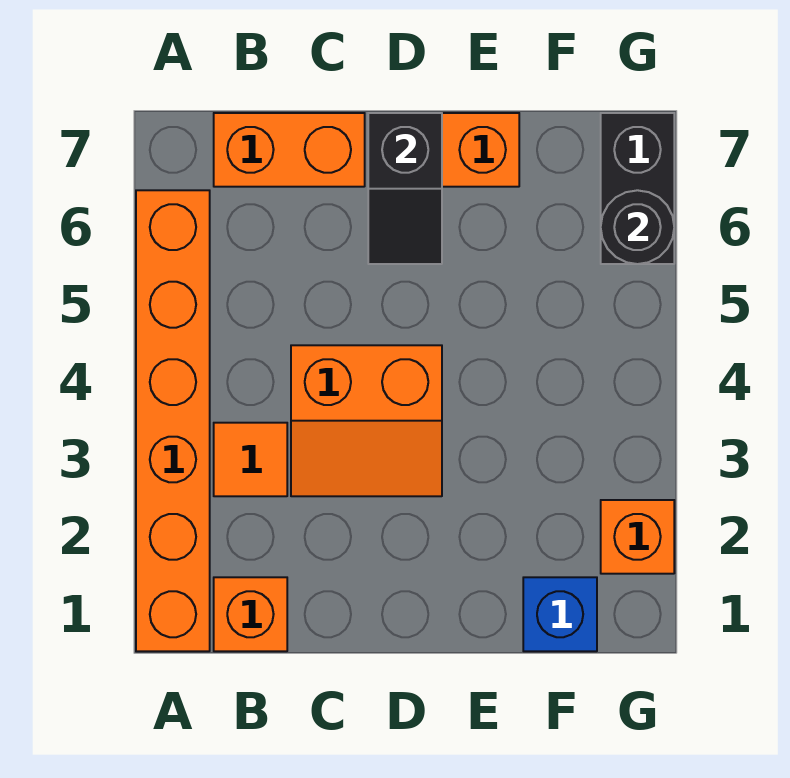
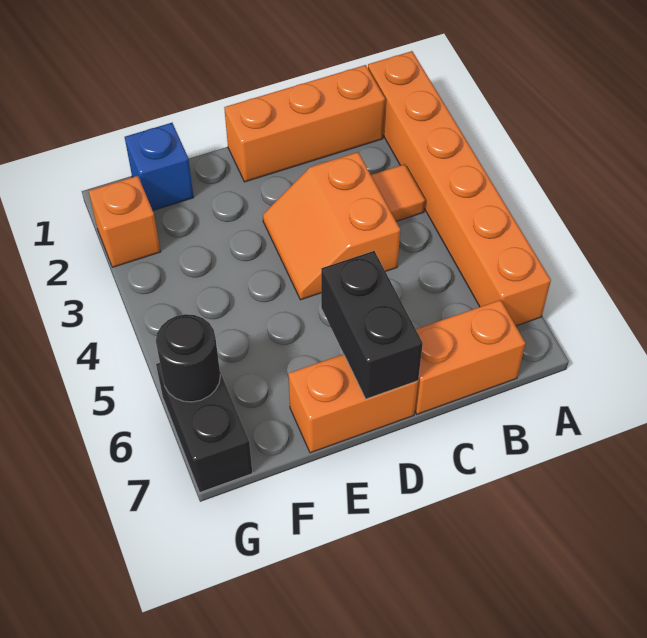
orange brick B1 level 1 -> orange brick B1:D1 level 1
orange slope C3:D4 level 1 top 4 -> orange slope C3:D4 level 1 top C
black slope D6:D7 level 2 top 7 -> black brick D6:D7 level 2

